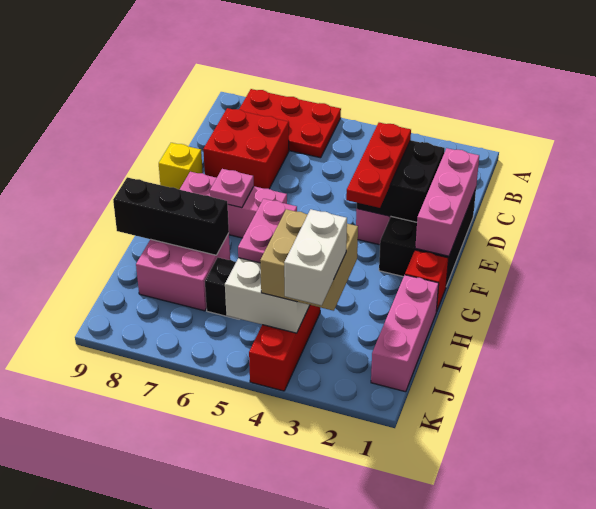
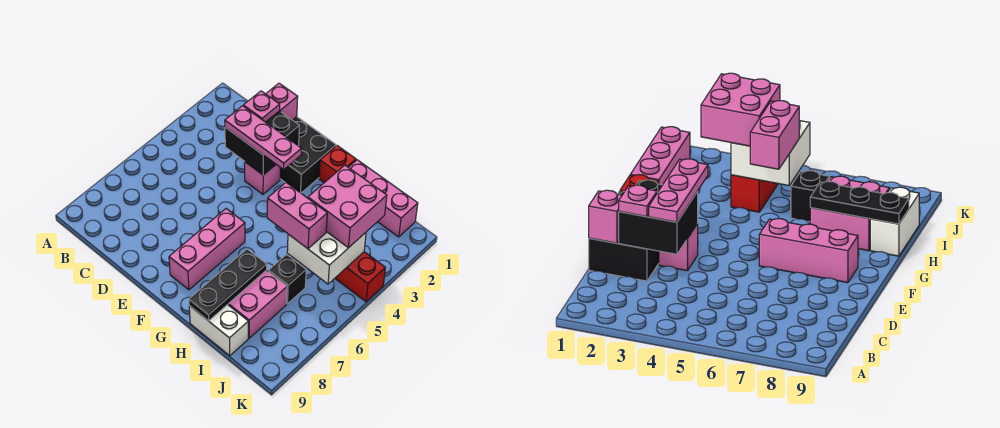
red plate A6:B8 level 1 -> none
red brick C7:D8 level 1 -> none
pink brick D1:F1 level 2 -> pink brick D1 level 2
red plate D3:F3 level 3 -> pink plate D3:F3 level 3
yellow brick E9 level 1 -> none
pink plate F7 level 2 -> pink plate D2 level 3
pink plate H5:I5 level 3 -> pink brick H5:I5 level 3
black brick H7:H9 level 2 -> black plate H7:H9 level 2
tan brick I3:J4 level 3 -> pink brick I3:J4 level 3
white brick J3:K3 level 4 -> white brick H9:I9 level 1

